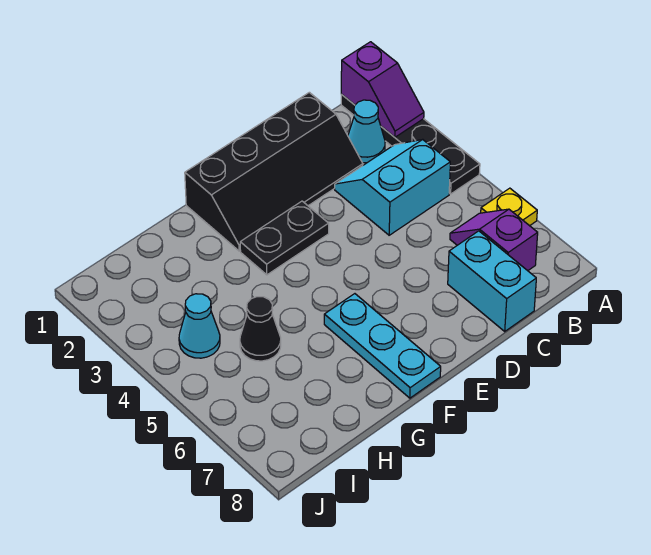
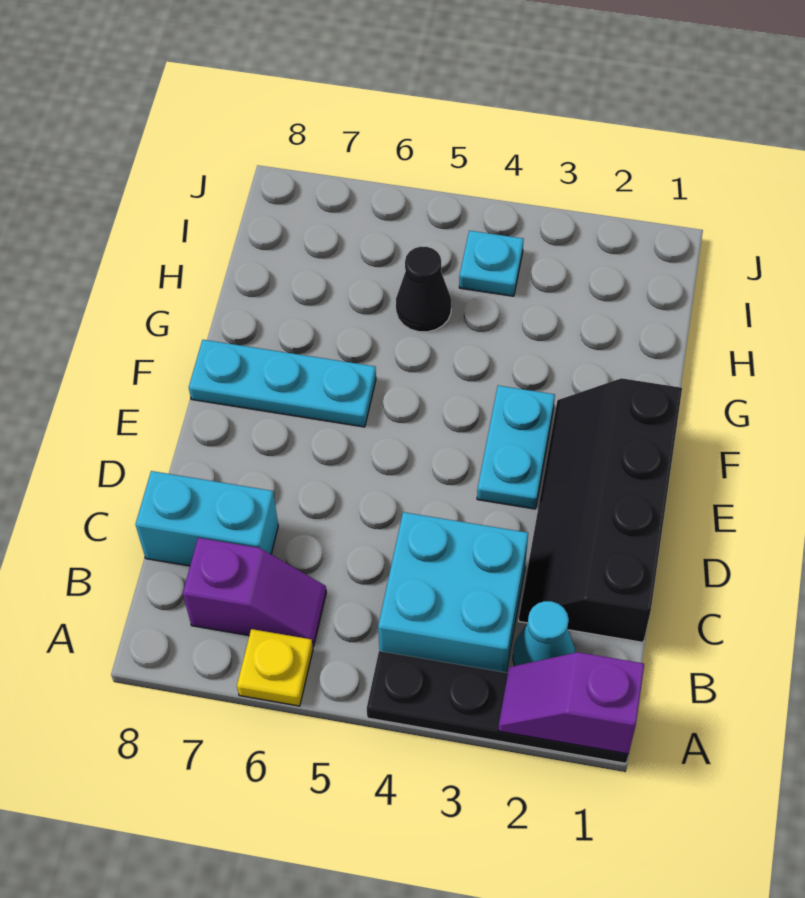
cyan slope B3:C4 level 1 top 4 -> cyan brick B3:C4 level 1
black plate E3:F3 level 1 -> cyan plate E3:F3 level 1
cyan cone I4 level 1 -> cyan plate I4 level 1

